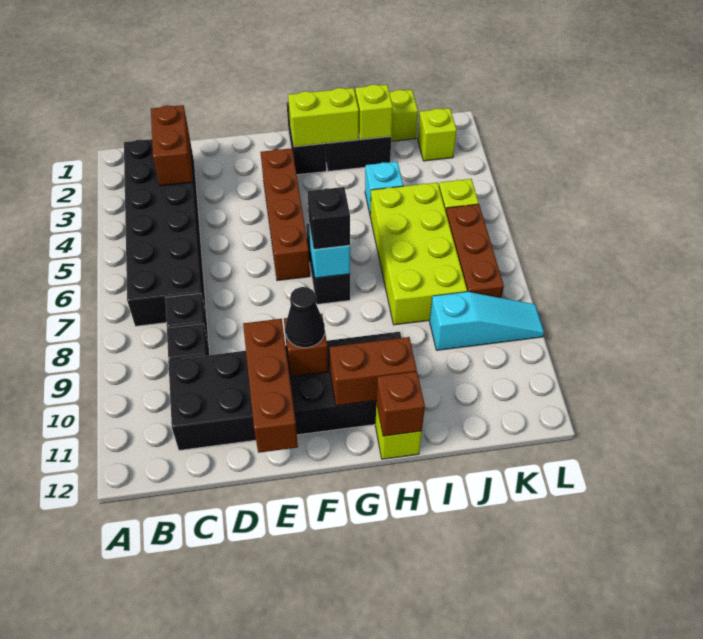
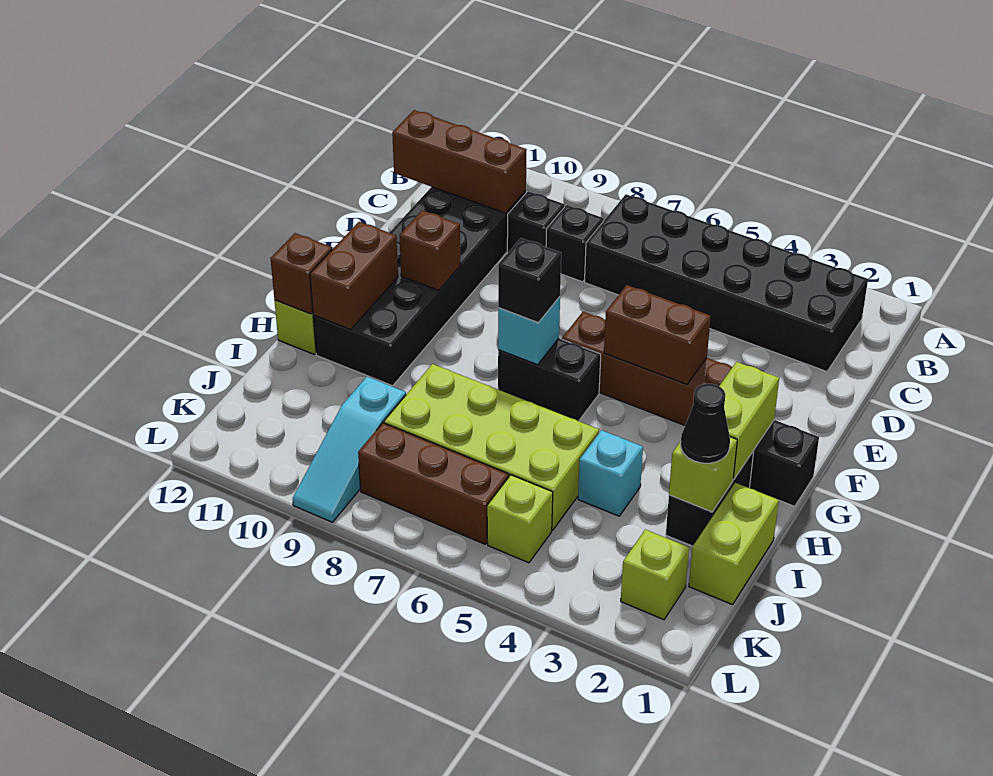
brown brick C2:C3 level 2 -> brown brick F4:F5 level 2
brown brick E10:E12 level 2 -> brown brick C10:C12 level 2
black cone F10 level 3 -> black cone I2 level 3

